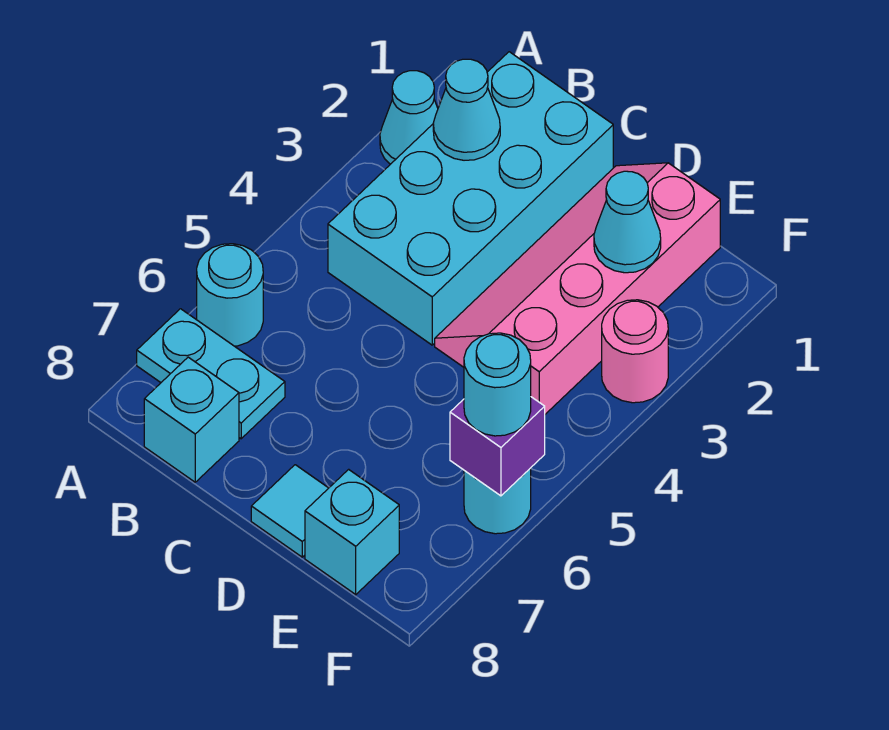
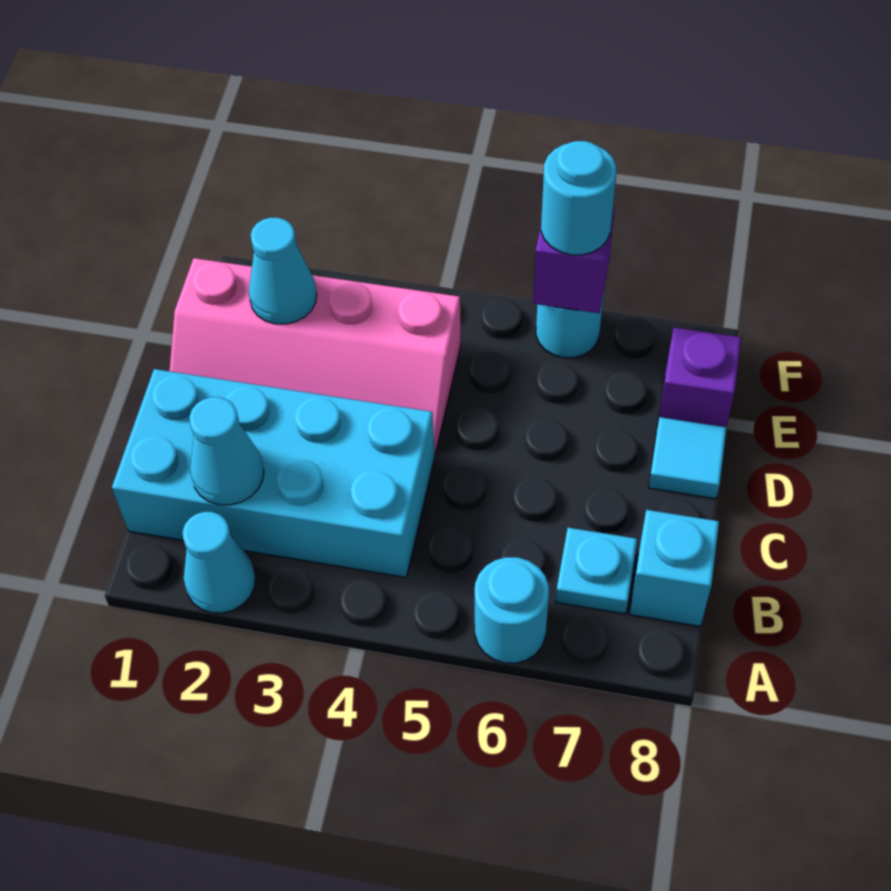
cyan plate A7:B7 level 1 -> cyan plate B7 level 1
cyan brick E8 level 1 -> purple brick E8 level 1
pink round brick F3 level 1 -> none

